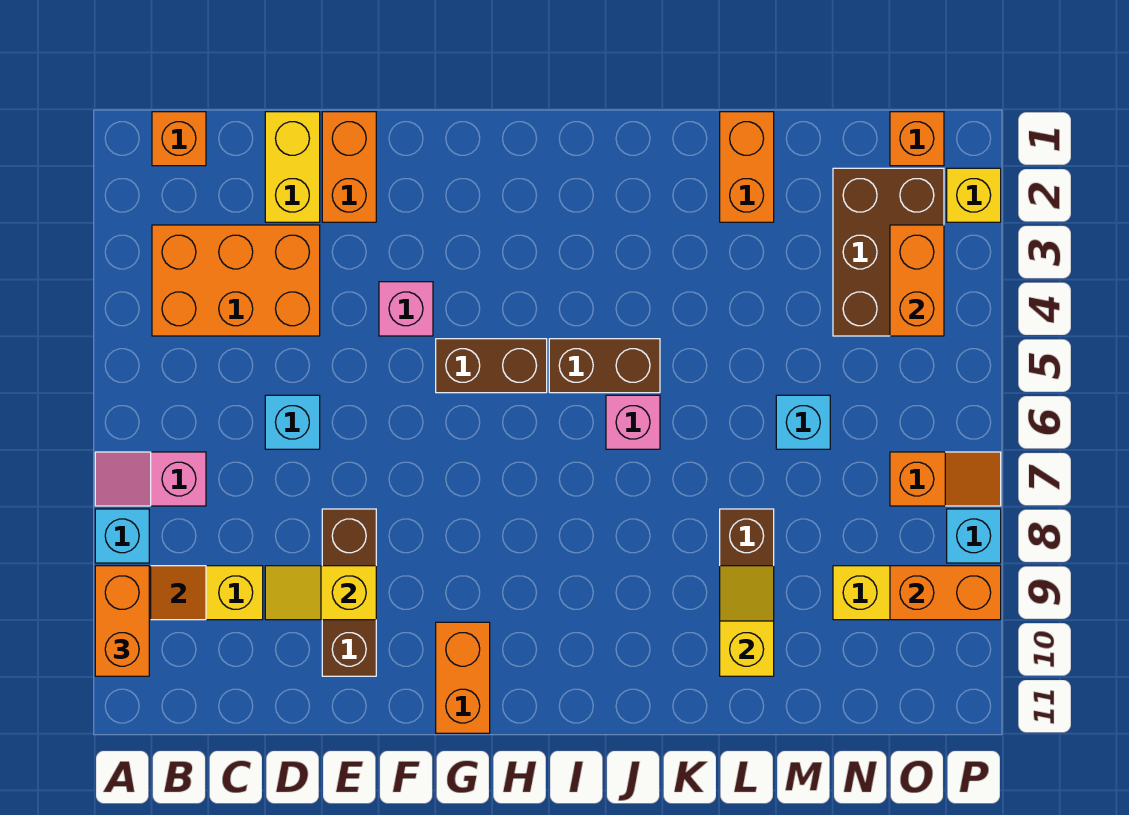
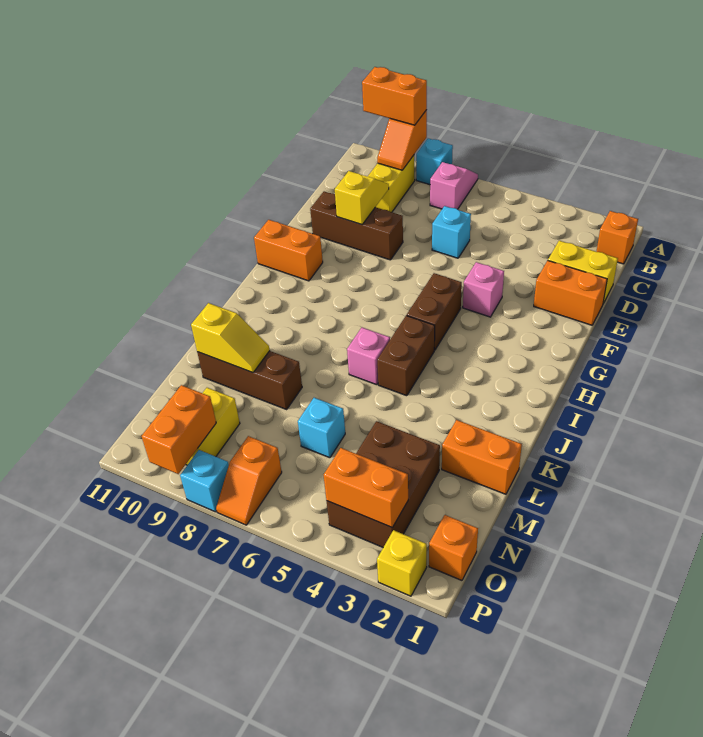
orange brick B3:D4 level 1 -> none
brown brick N2:O4 level 1 -> brown brick M3:O4 level 1

